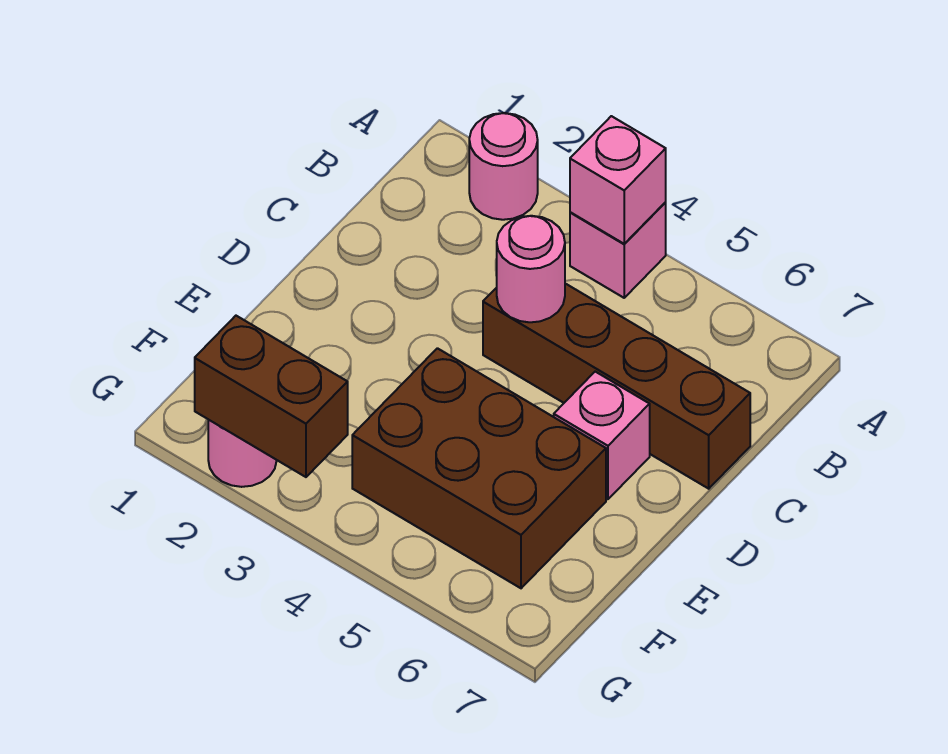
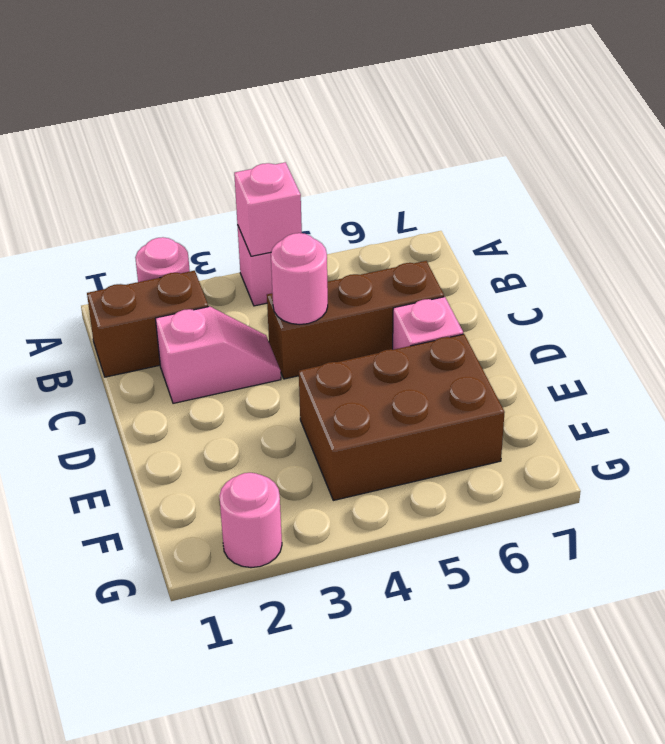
none -> pink slope C2:C3 level 1 top 2
brown brick C4:C7 level 1 -> brown brick C4:C6 level 1
brown brick G2:G3 level 2 -> brown brick B1:B2 level 1

